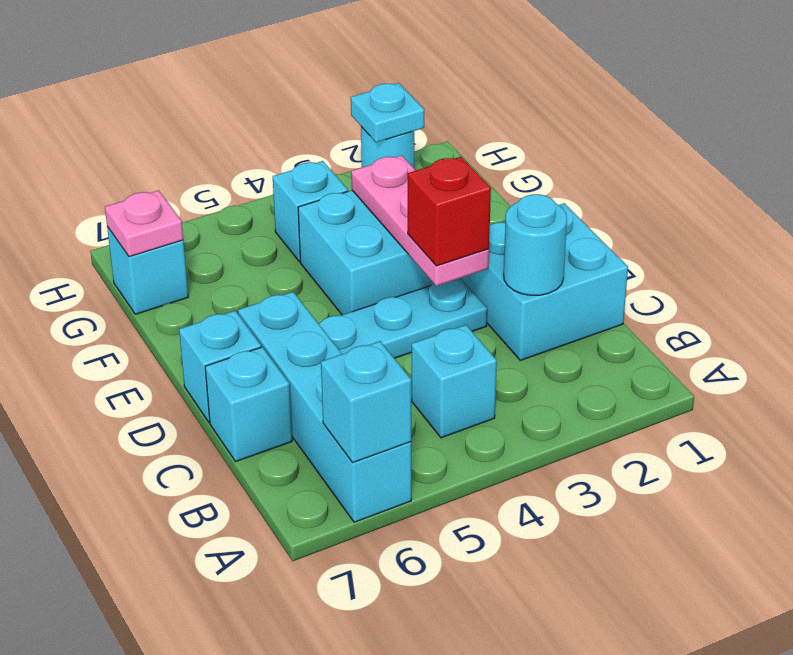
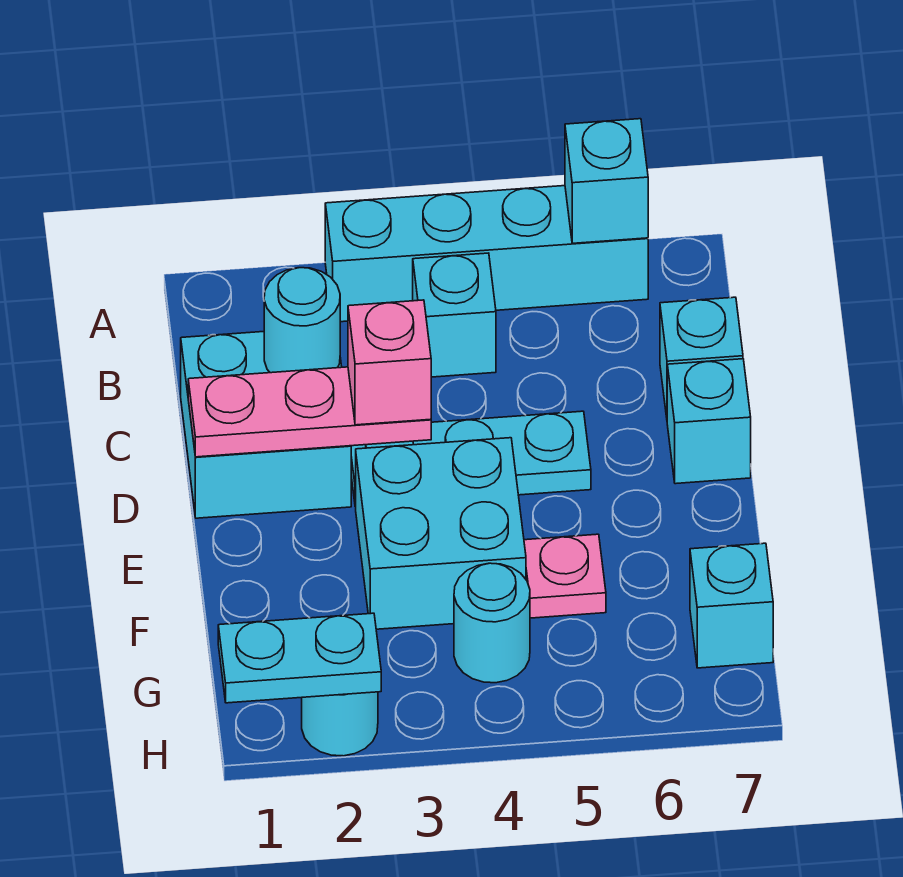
cyan brick A6:D6 level 1 -> cyan brick A3:A6 level 1
pink plate D3:F3 level 2 -> pink plate D1:D3 level 2
red brick D3 level 3 -> pink brick D3 level 3
cyan brick G4 level 1 -> cyan round brick G4 level 1
pink plate G7 level 2 -> pink plate F5 level 1
cyan plate H2 level 2 -> cyan plate H1:H2 level 2

